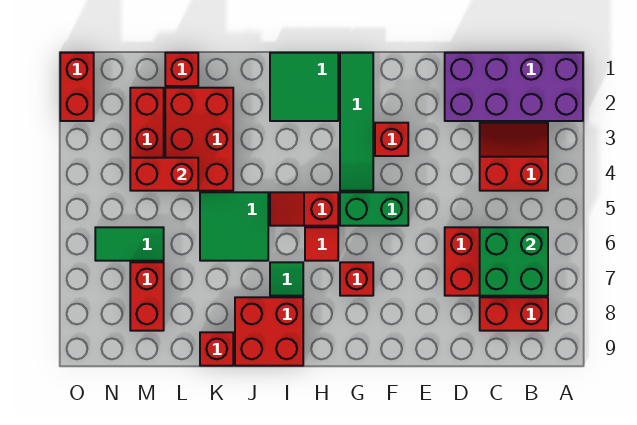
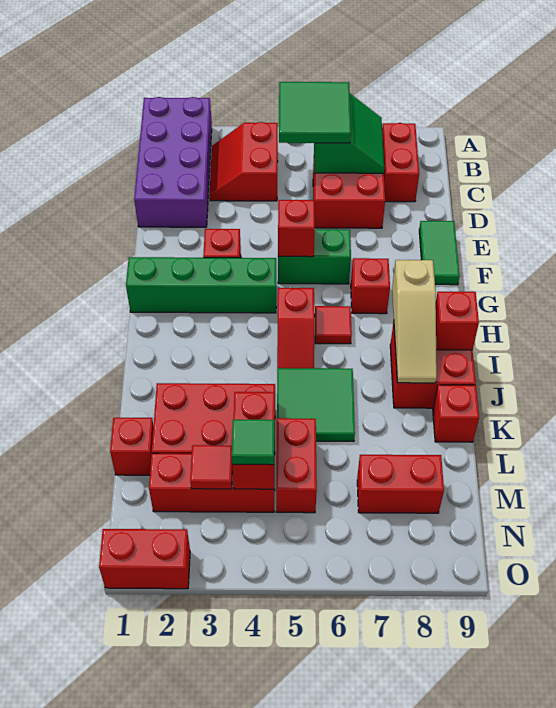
green brick B6:C7 level 2 -> green slope B6:C7 level 2 top 6
green brick F5:G5 level 1 -> green brick F5:F6 level 1
none -> red brick F5 level 2
green tile G1:G4 level 1 -> green brick G1:G4 level 1
green tile H1:I2 level 1 -> green tile B5:C6 level 3
none -> tan slope H8:J8 level 2 top H
green tile I7 level 1 -> green tile M4 level 3
none -> red brick I9 level 2
none -> red brick L5:M5 level 1
none -> red tile M3 level 2
green tile M6:N6 level 1 -> green tile E9:F9 level 1

